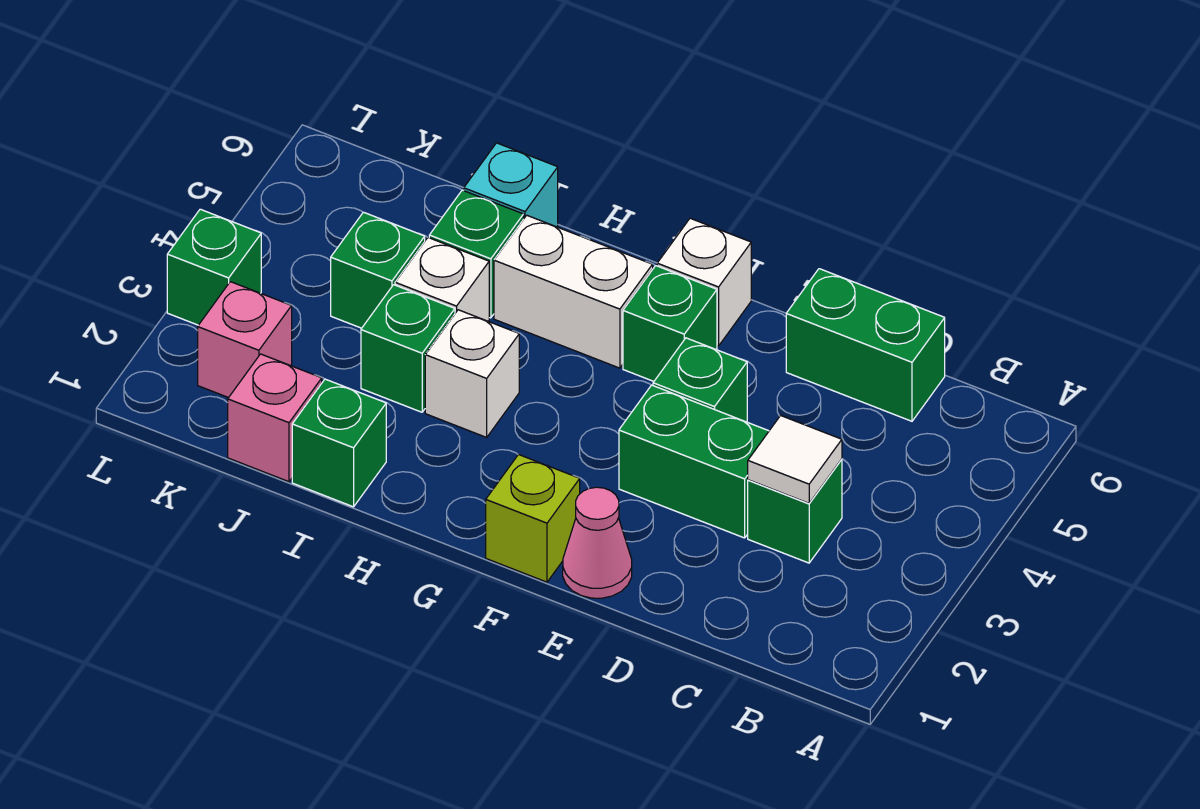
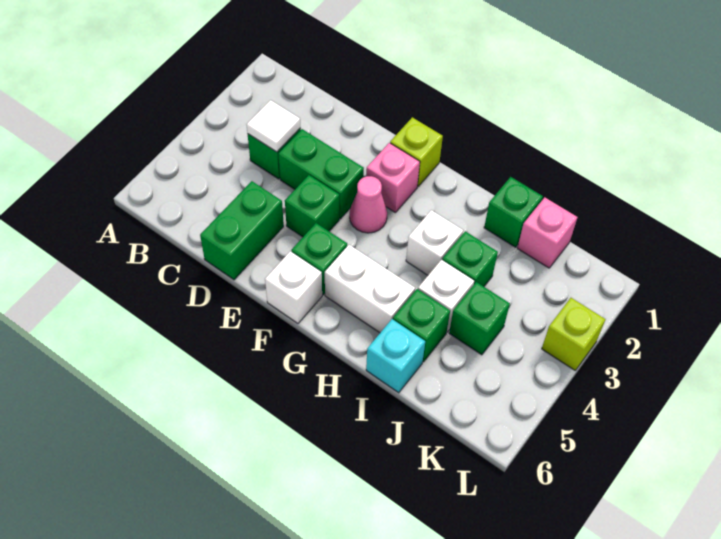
green brick C6:D6 level 1 -> green brick D5:D6 level 1
pink cone E1 level 1 -> pink cone F3 level 1
pink brick K2 level 1 -> pink brick F2 level 1
green brick L3 level 1 -> lime brick L3 level 1

